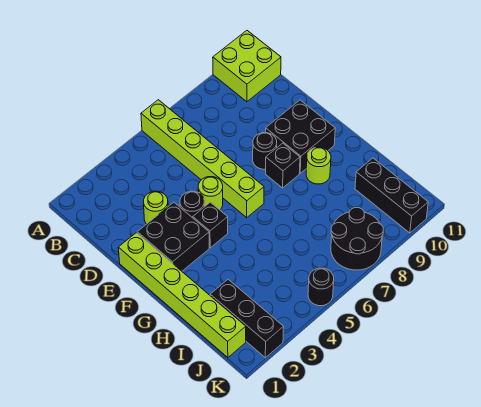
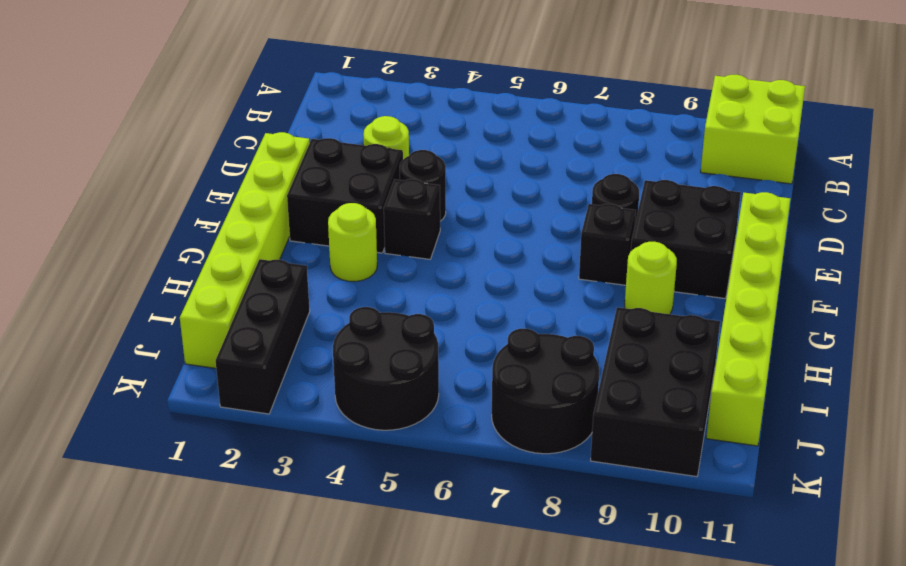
lime brick A6:F6 level 1 -> lime brick E11:J11 level 1
lime round brick E5 level 1 -> lime round brick G3 level 1
black brick I10:K10 level 1 -> black brick I9:K10 level 1
black round brick K5 level 1 -> black round brick J4:K5 level 1

